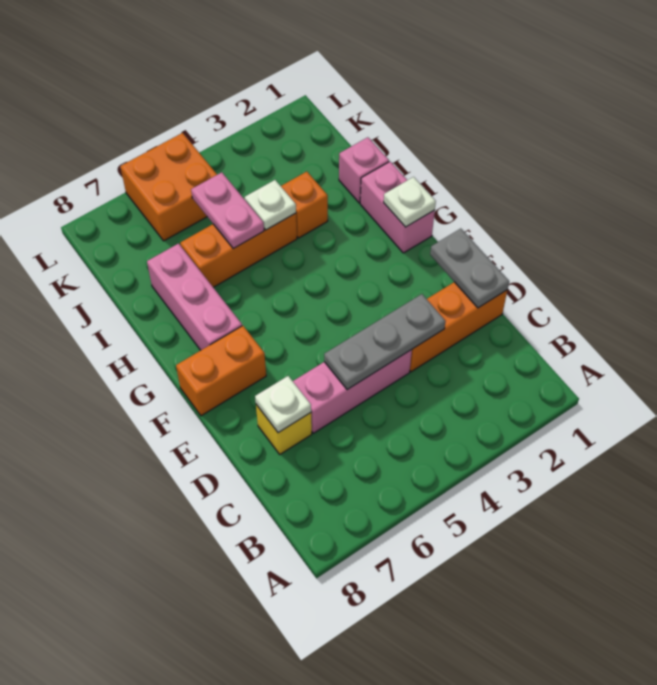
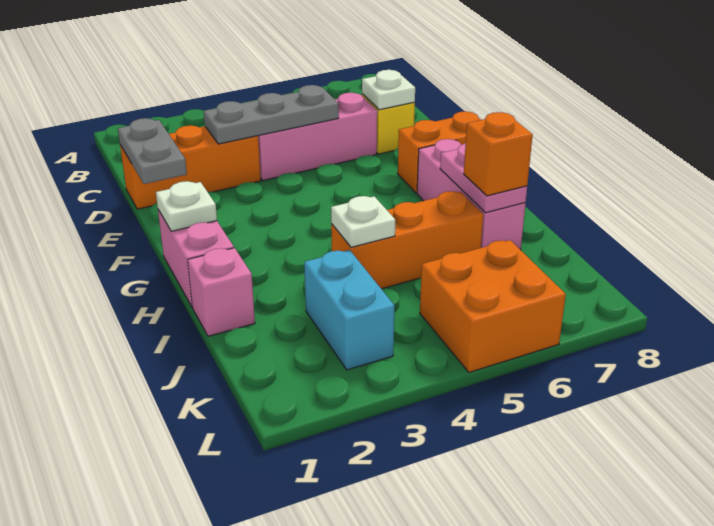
orange brick I3 level 1 -> orange brick I7 level 3
pink plate I5:J5 level 2 -> pink plate H7:I7 level 2
none -> cyan brick J3:K3 level 1

